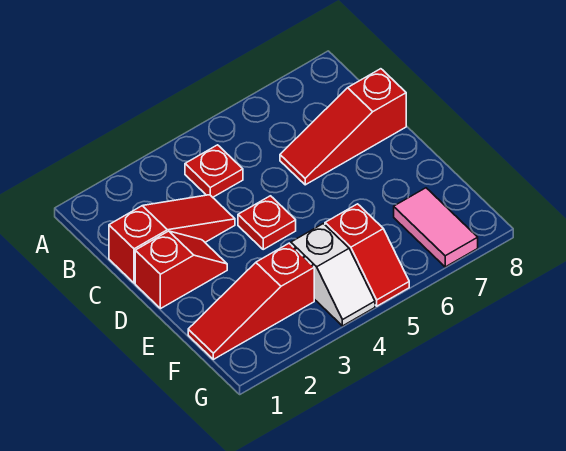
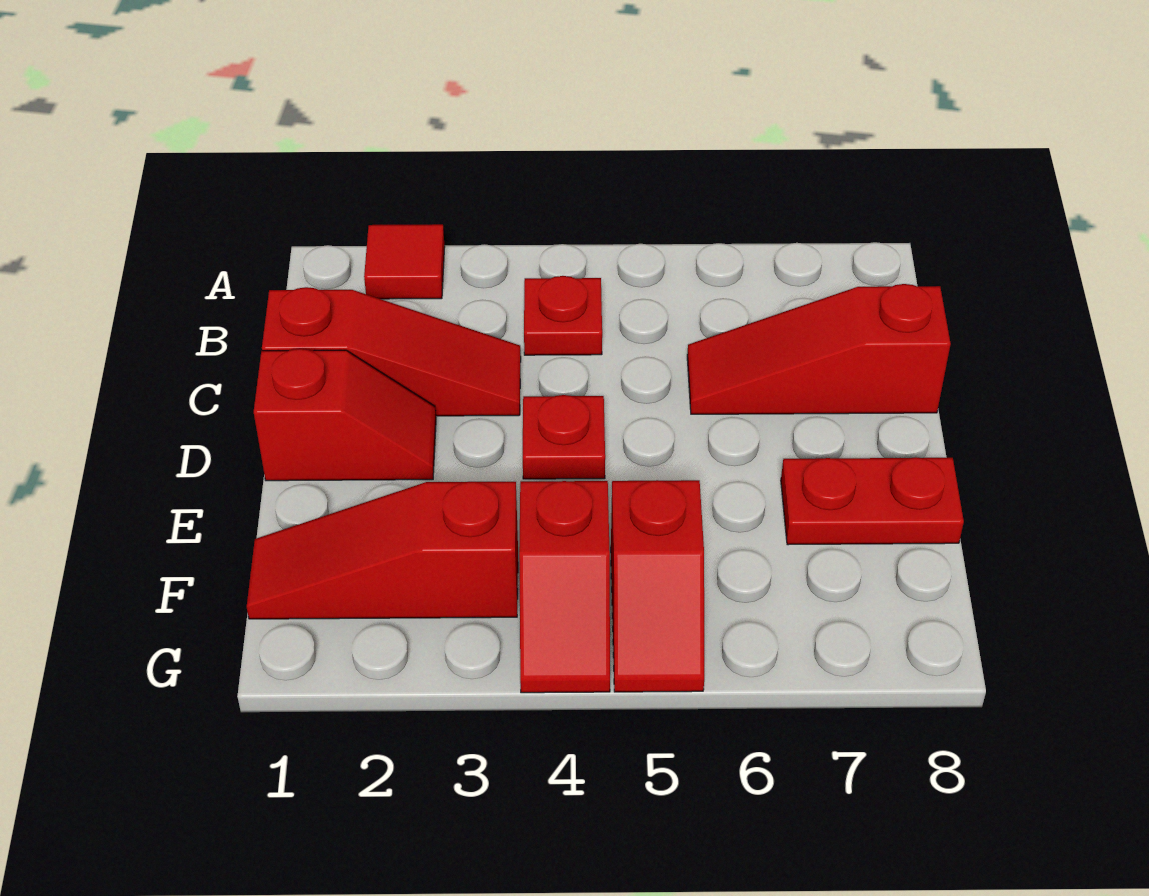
none -> red tile A2 level 1
none -> red plate E7:E8 level 1
white slope F4:G4 level 1 top F -> red slope F4:G4 level 1 top F
pink tile F7:G7 level 1 -> none

